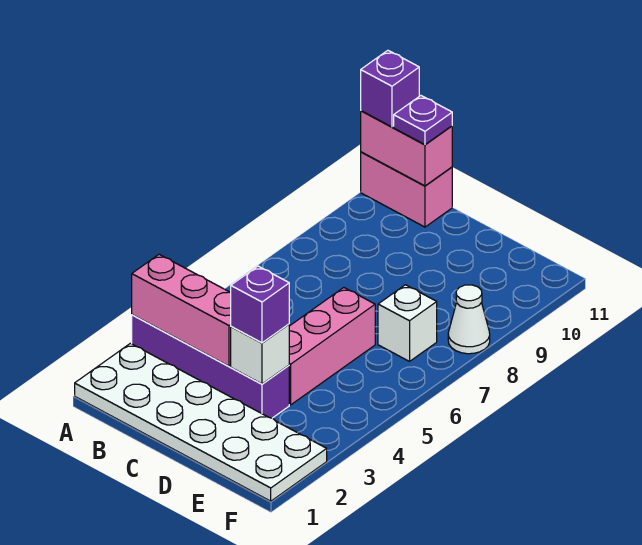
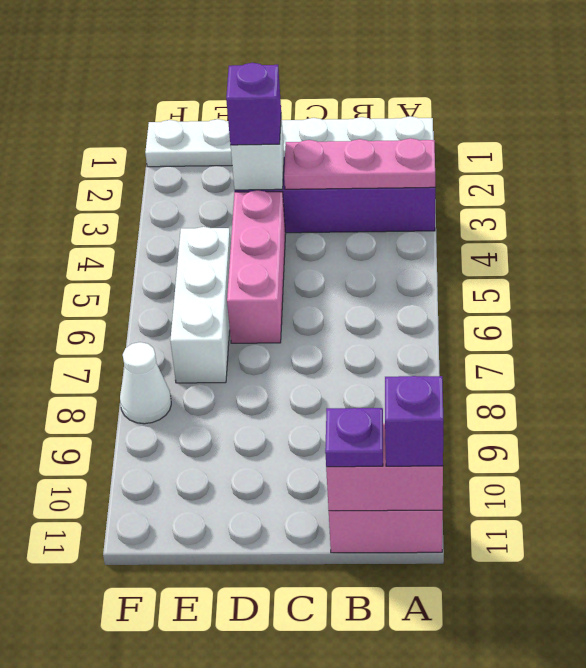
white plate A1:F2 level 1 -> white plate A1:F1 level 1
pink brick A3:C3 level 2 -> pink plate A3:C3 level 2
white brick E7 level 1 -> white brick E5:E7 level 1

